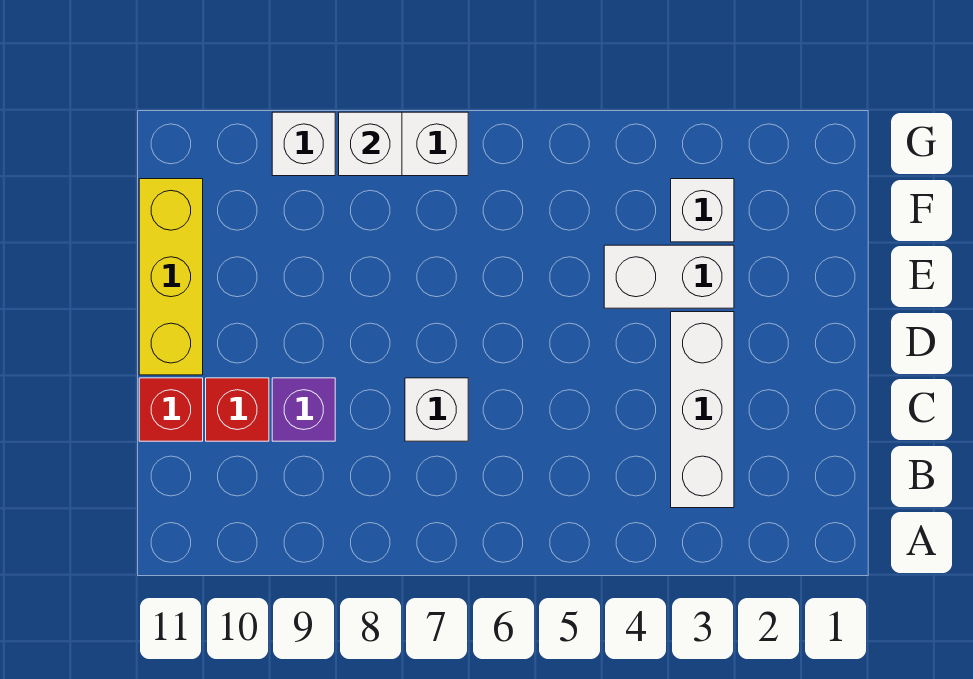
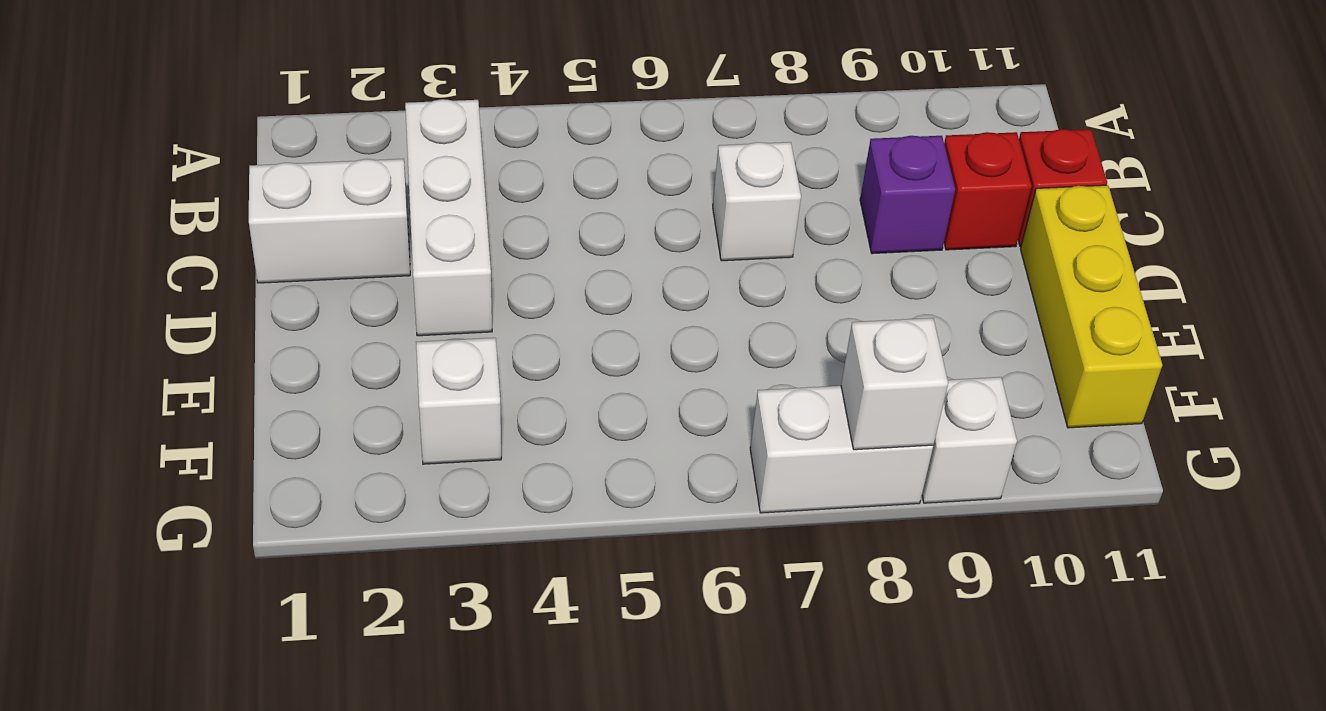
white brick E3:E4 level 1 -> white brick C1:C2 level 1

